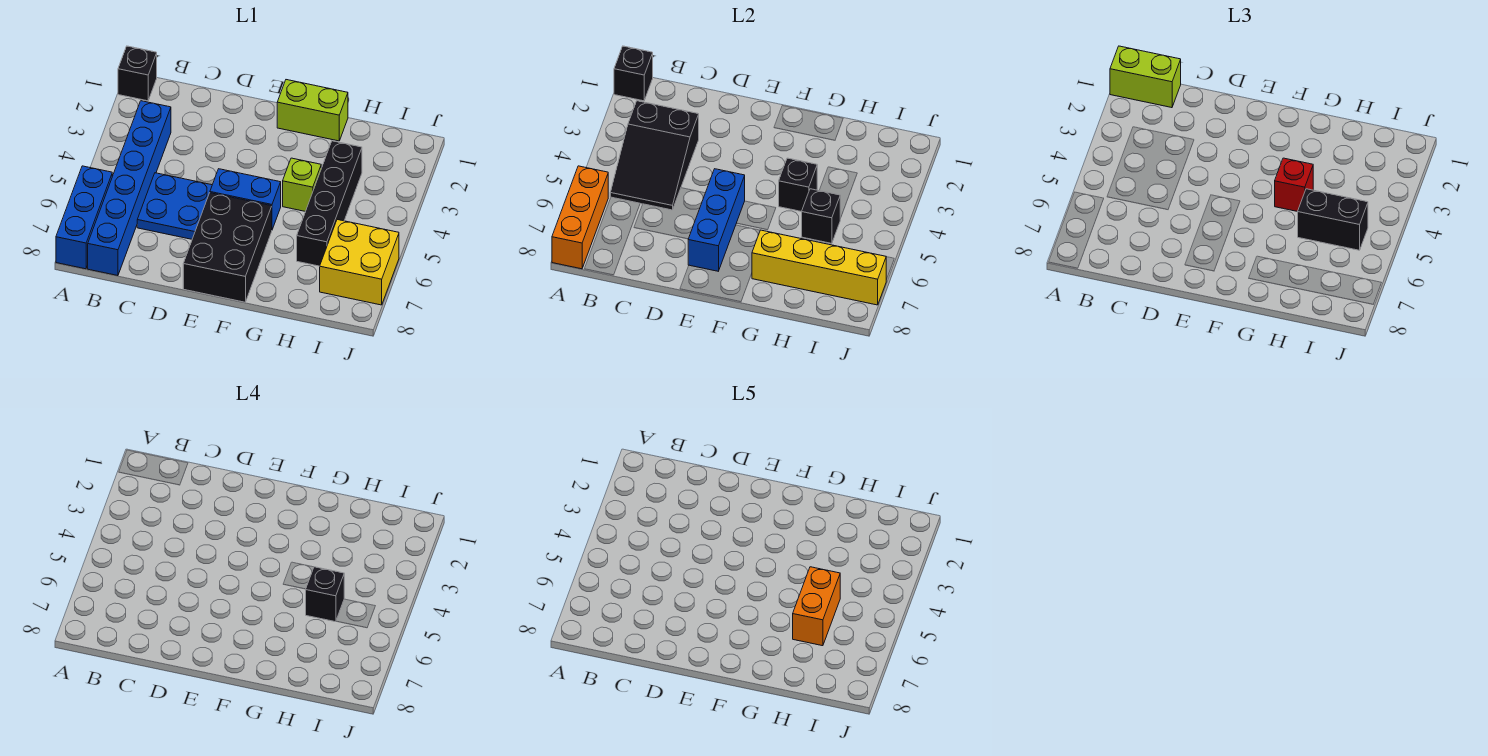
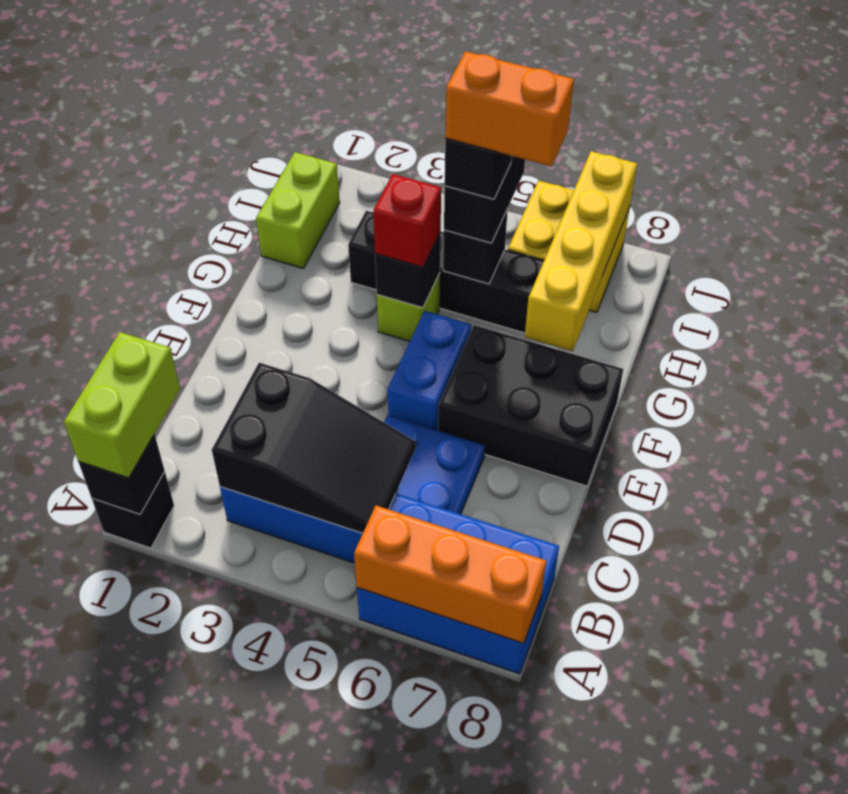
blue brick E5:E7 level 2 -> none
lime brick F1:G1 level 1 -> lime brick H1:I1 level 1

